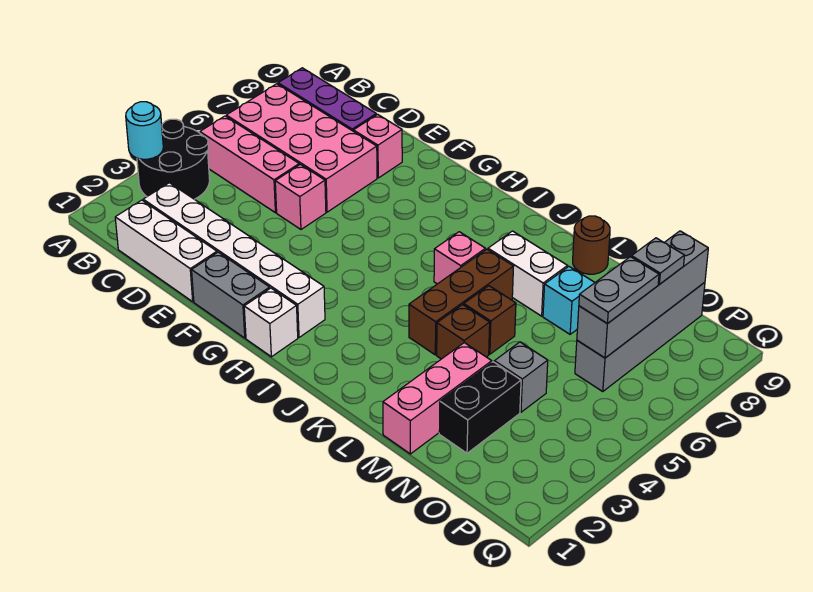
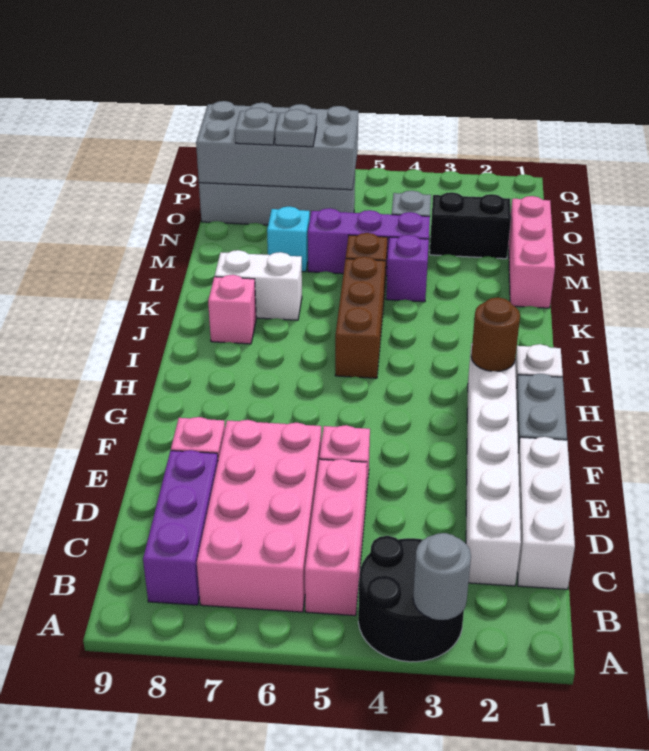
cyan round brick A3 level 2 -> grey round brick A3 level 2
pink brick J6 level 1 -> pink brick J8 level 1
brown brick K4:K6 level 1 -> brown brick I5:K5 level 1
white brick K7:L7 level 1 -> white brick K7:K8 level 1
brown brick L4 level 1 -> purple brick L4 level 1
brown round brick L9 level 1 -> brown round brick H2 level 2
pink brick M1:M3 level 1 -> pink brick L1:N1 level 1
none -> purple brick M4:M6 level 1
grey brick O6:O9 level 2 -> grey brick O6:P9 level 2
grey plate O6:O7 level 3 -> grey plate O7 level 3

